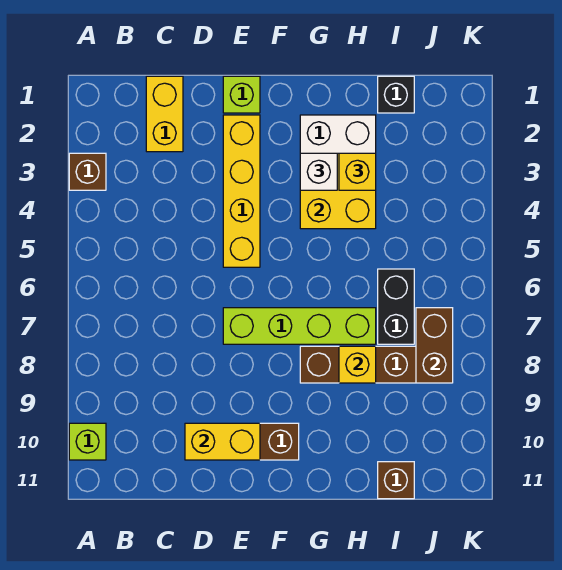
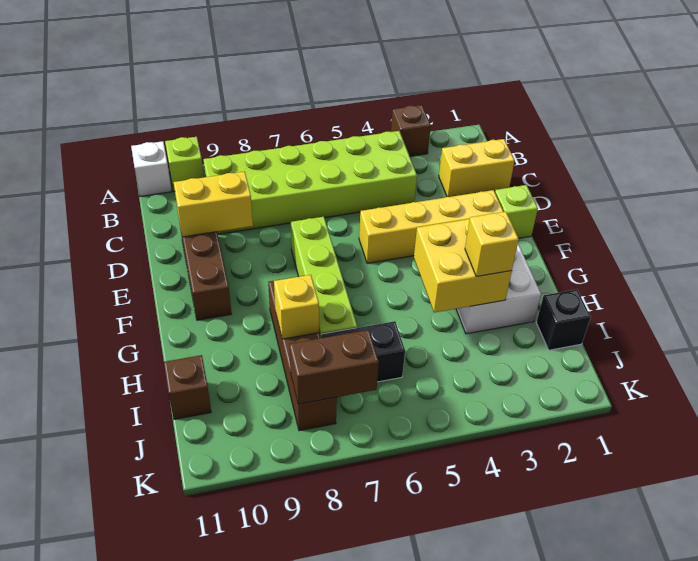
none -> lime brick B4:C9 level 1
yellow brick D10:E10 level 2 -> yellow brick D9:D10 level 2
white brick G3 level 3 -> white brick A11 level 1

